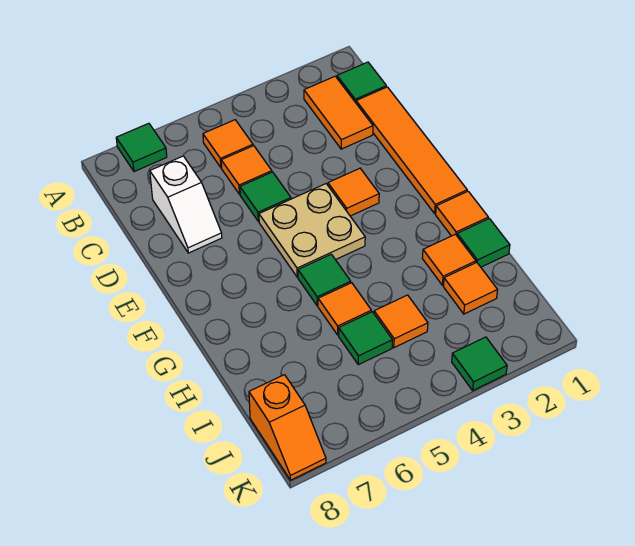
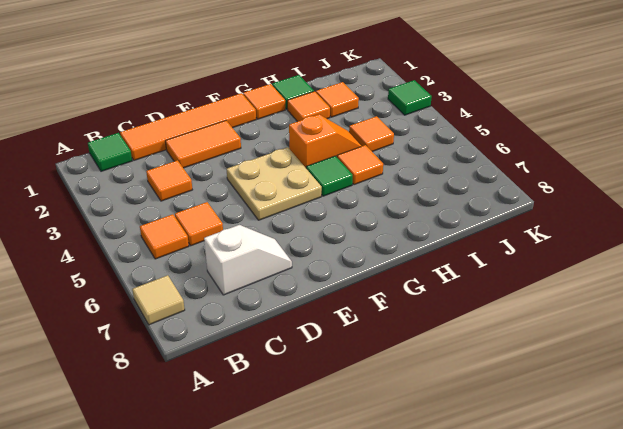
green tile A7 level 1 -> tan tile A7 level 1
orange tile B2:C2 level 1 -> orange tile D2:E2 level 1
green tile D5 level 1 -> none
orange tile E3 level 1 -> orange tile C3 level 1
green tile I5 level 1 -> none
orange slope J8:K8 level 1 top J -> orange slope G4:H4 level 1 top G

